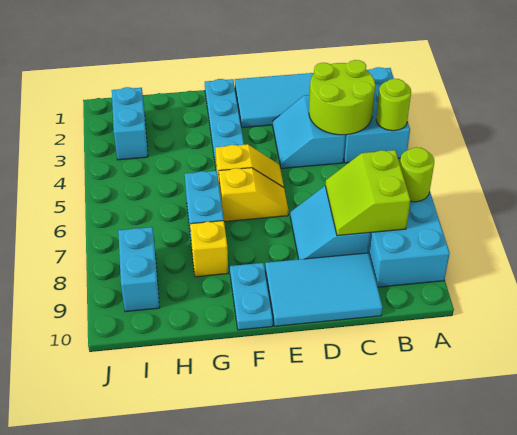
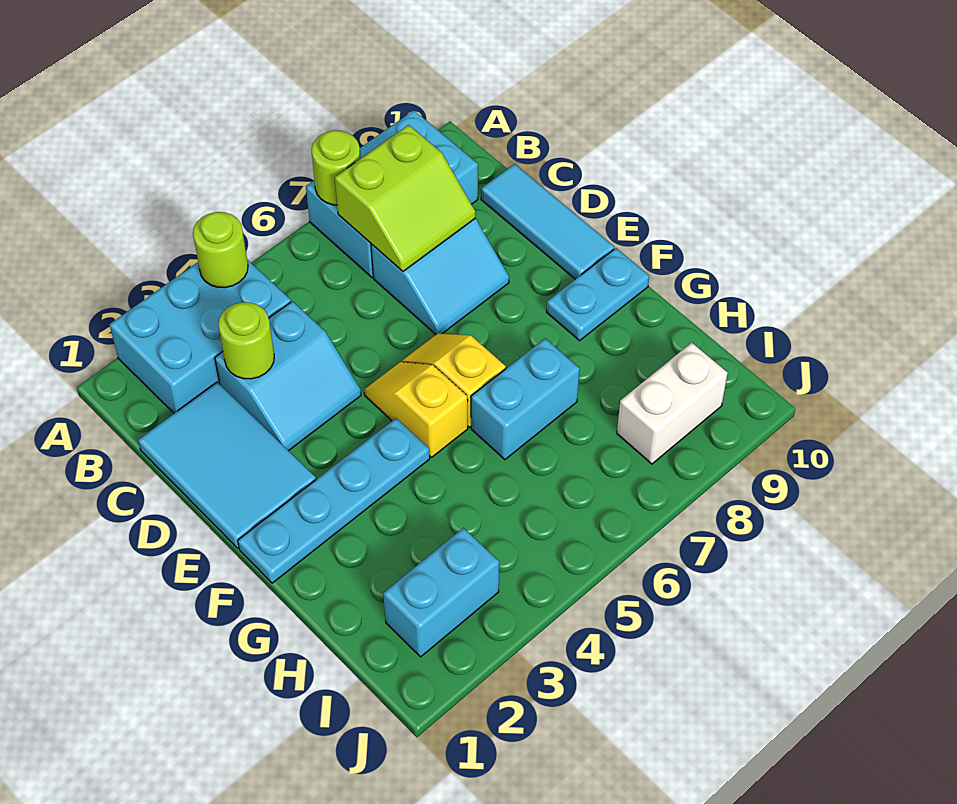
lime round brick B3:C4 level 2 -> lime round brick C3 level 2
cyan tile C9:E10 level 1 -> cyan tile C10:E10 level 1
yellow brick G8 level 1 -> none
cyan brick I8:I9 level 1 -> white brick I8:I9 level 1

